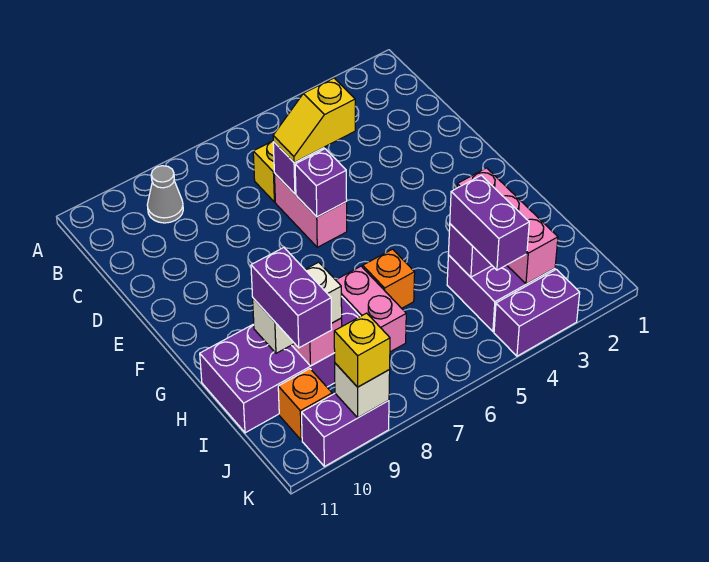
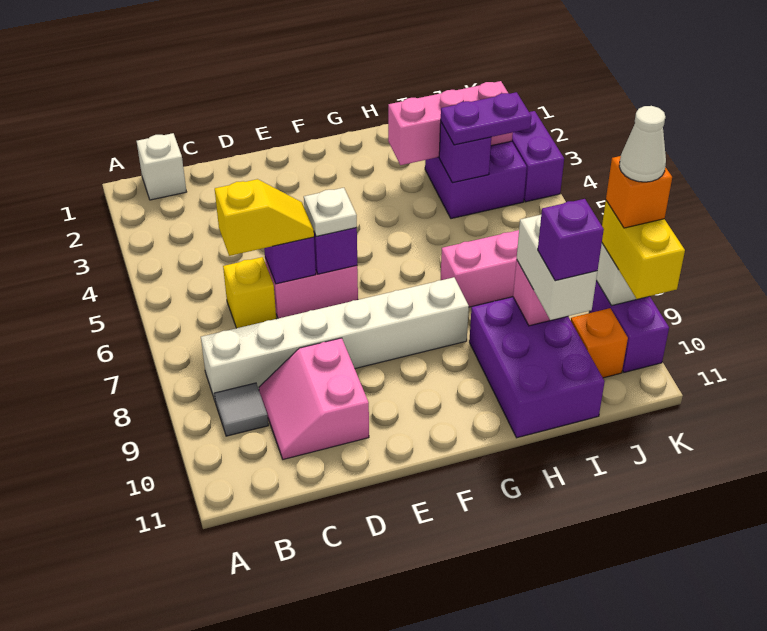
none -> white brick B1 level 1
none -> white brick B8:G8 level 1
grey cone B9 level 1 -> grey tile B9 level 1
none -> pink slope C9:D10 level 1 top D
yellow slope D5:D6 level 3 top 5 -> yellow slope C6:D6 level 3 top C
none -> white plate E6 level 3
orange brick H6 level 1 -> orange brick K9 level 4
purple brick H8:I11 level 1 -> purple brick H9:I11 level 1
purple brick I4:J4 level 3 -> purple plate I4:J4 level 3
purple brick I10:J10 level 4 -> purple brick I10 level 4
yellow brick K9 level 3 -> yellow brick K9:K10 level 3
none -> white cone K9 level 5

